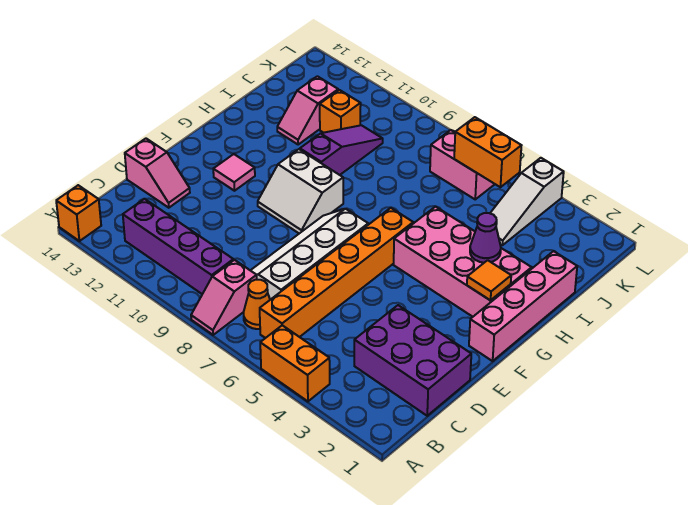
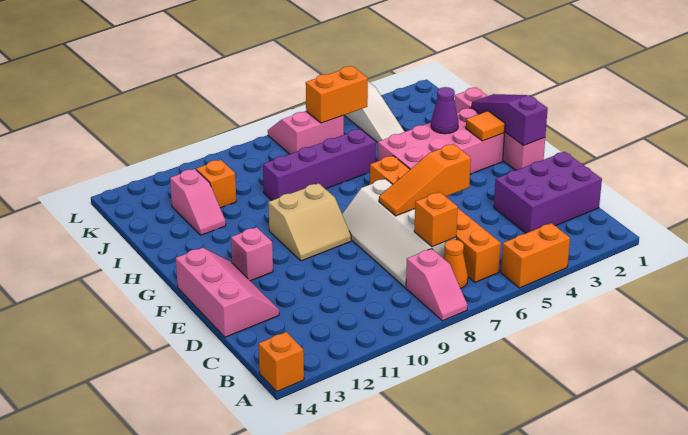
purple brick B9:B12 level 1 -> purple brick I6:I9 level 1
none -> orange brick C7 level 2
pink slope D13:D14 level 1 top 14 -> pink slope D13:F14 level 1 top 14
none -> orange slope E5:E7 level 2 top 5
white slope F9:G10 level 1 top G -> tan slope F9:G10 level 1 top G
pink tile F12 level 1 -> pink brick F12 level 1
purple slope H10:J10 level 1 top H -> purple slope F1:H1 level 2 top F

